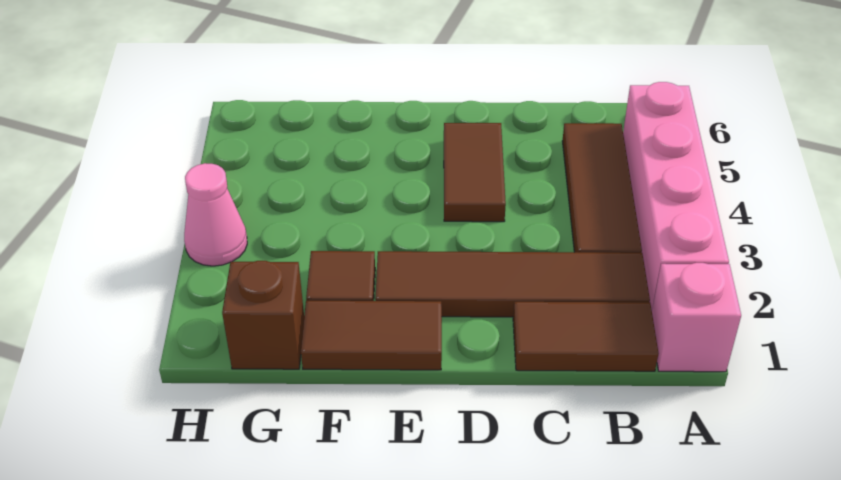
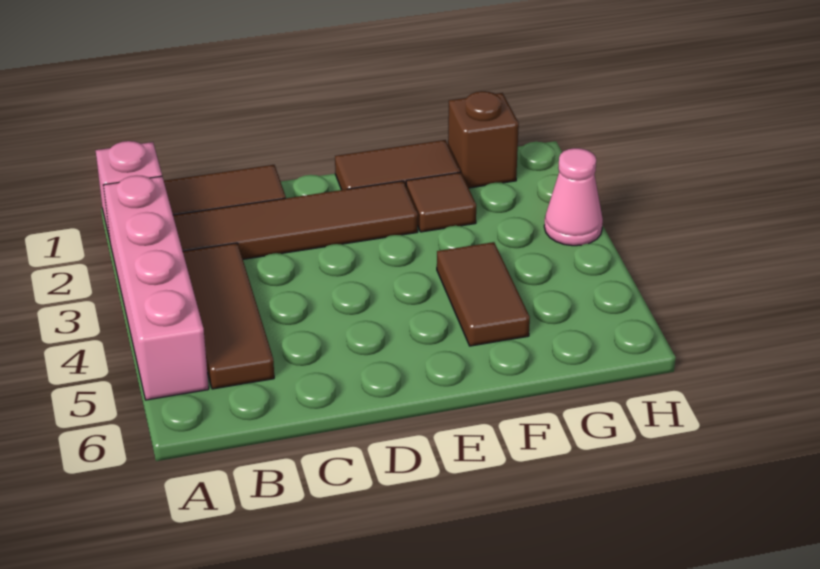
brown tile D4:D5 level 1 -> brown tile F4:F5 level 1

